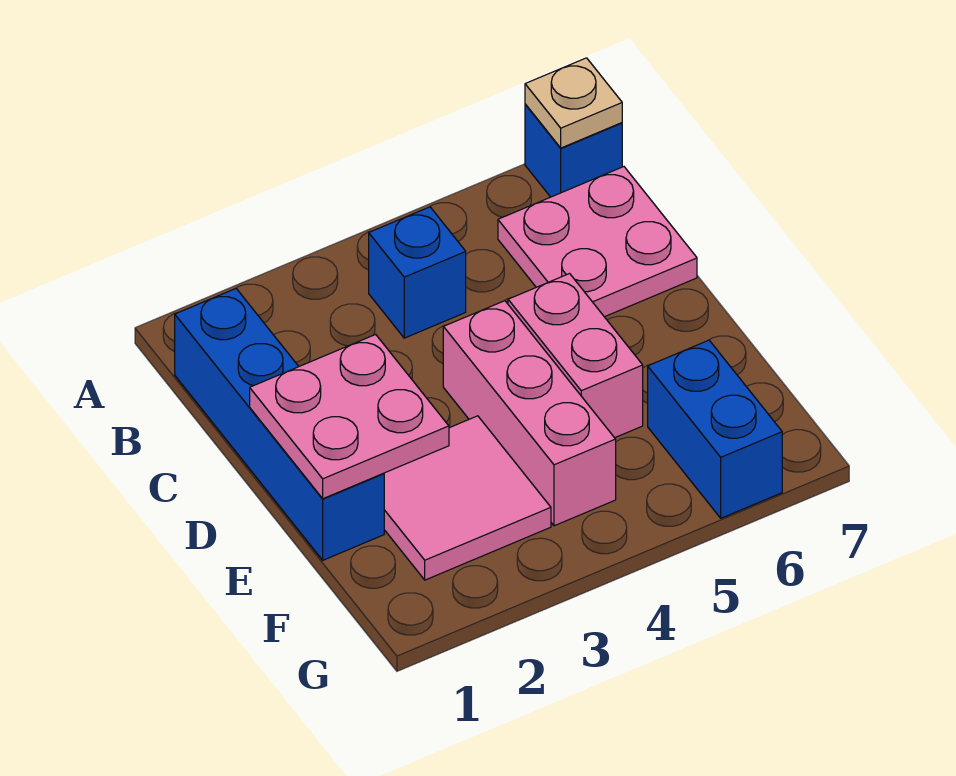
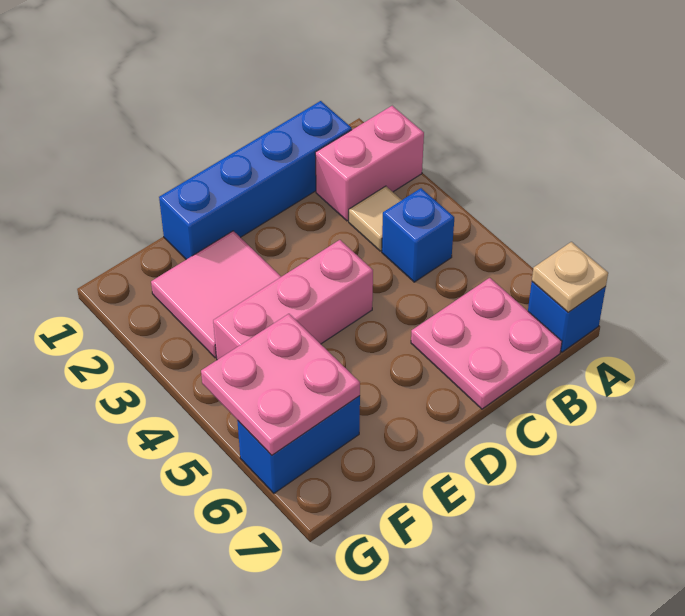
none -> tan tile B3 level 1
pink plate D1:E2 level 2 -> pink plate F5:G6 level 2
pink brick D5:E5 level 1 -> pink brick A2:B2 level 1

